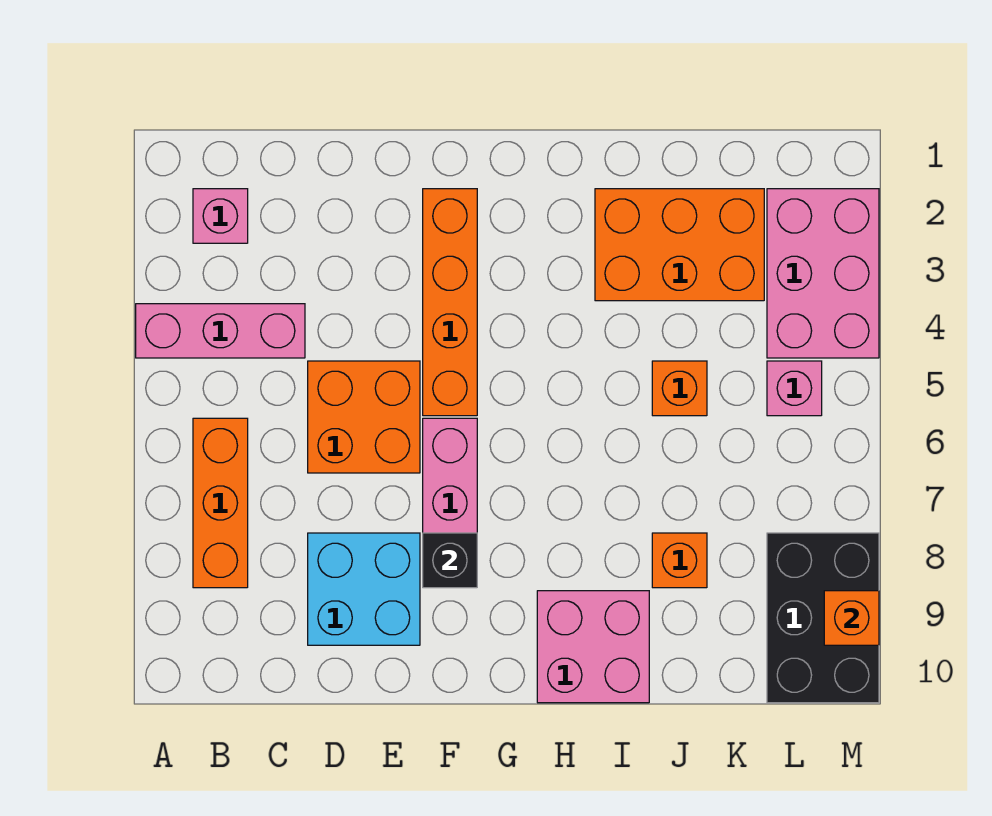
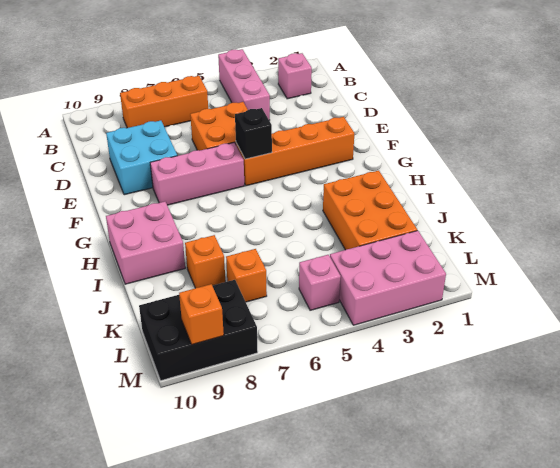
black brick F8 level 2 -> black brick F5 level 2
orange brick J5 level 1 -> orange brick K7 level 1

